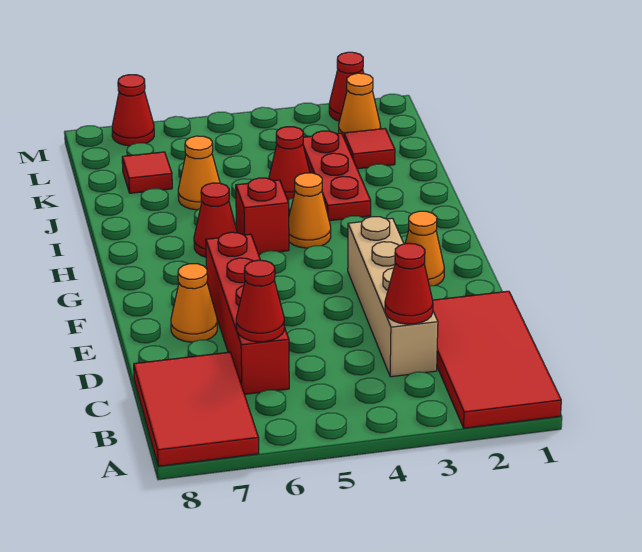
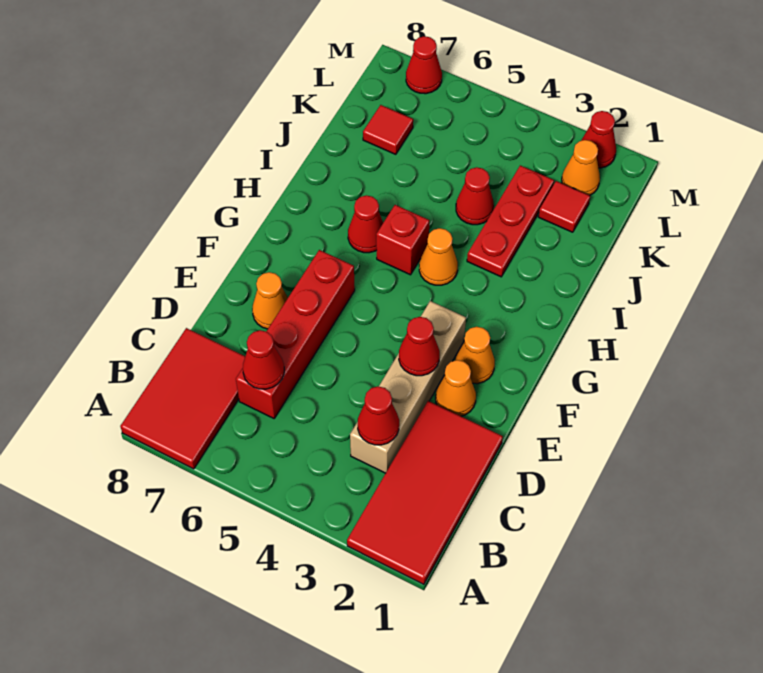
none -> red cone E3 level 2
orange cone J6 level 1 -> orange cone E2 level 1

